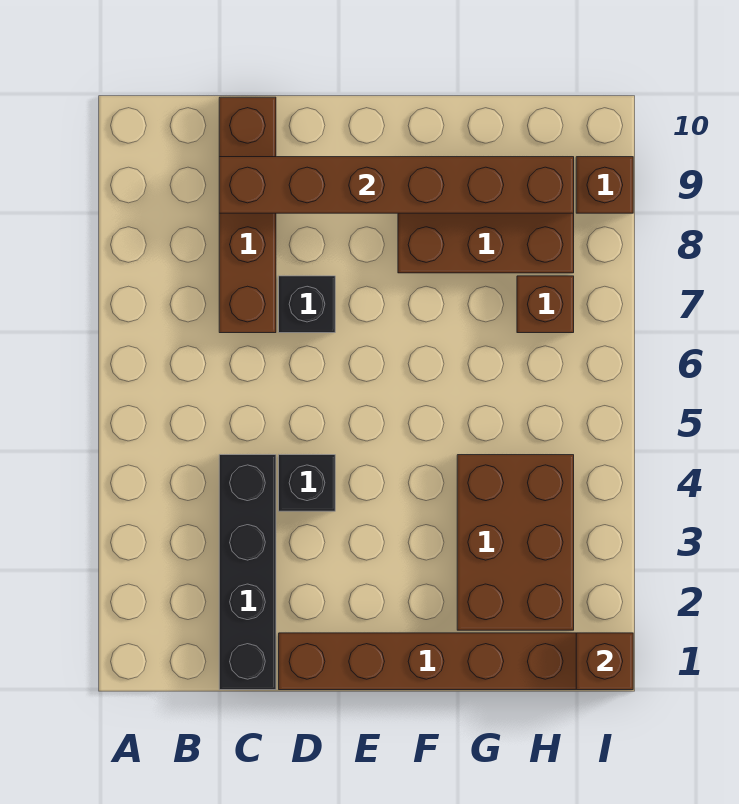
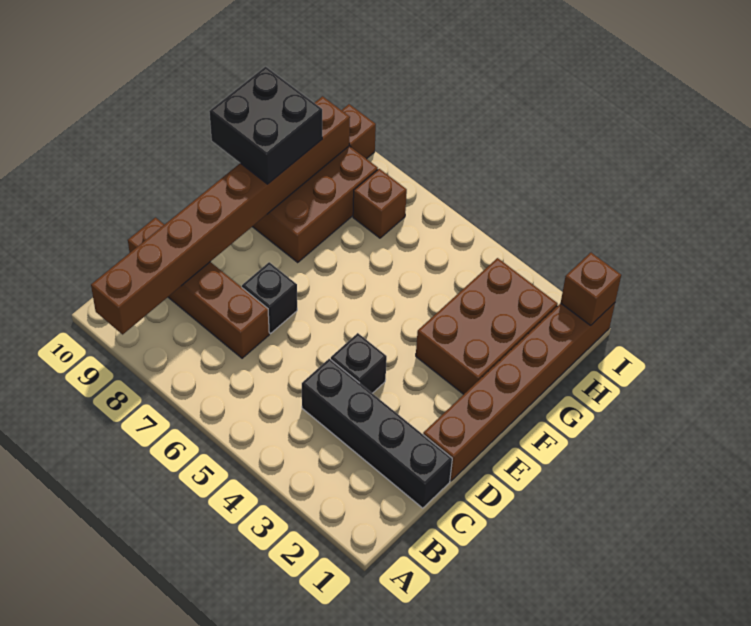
brown brick C9:H9 level 2 -> brown brick A9:H9 level 2
none -> black brick F9:G10 level 3
brown brick G2:H4 level 1 -> brown brick F2:H3 level 1

